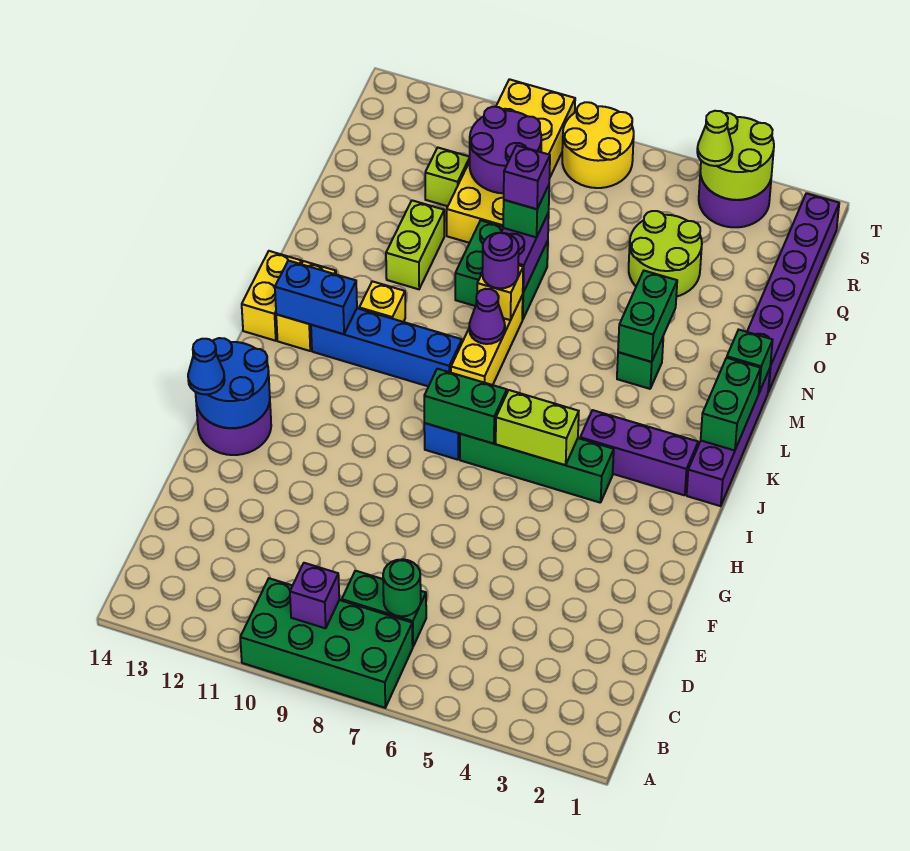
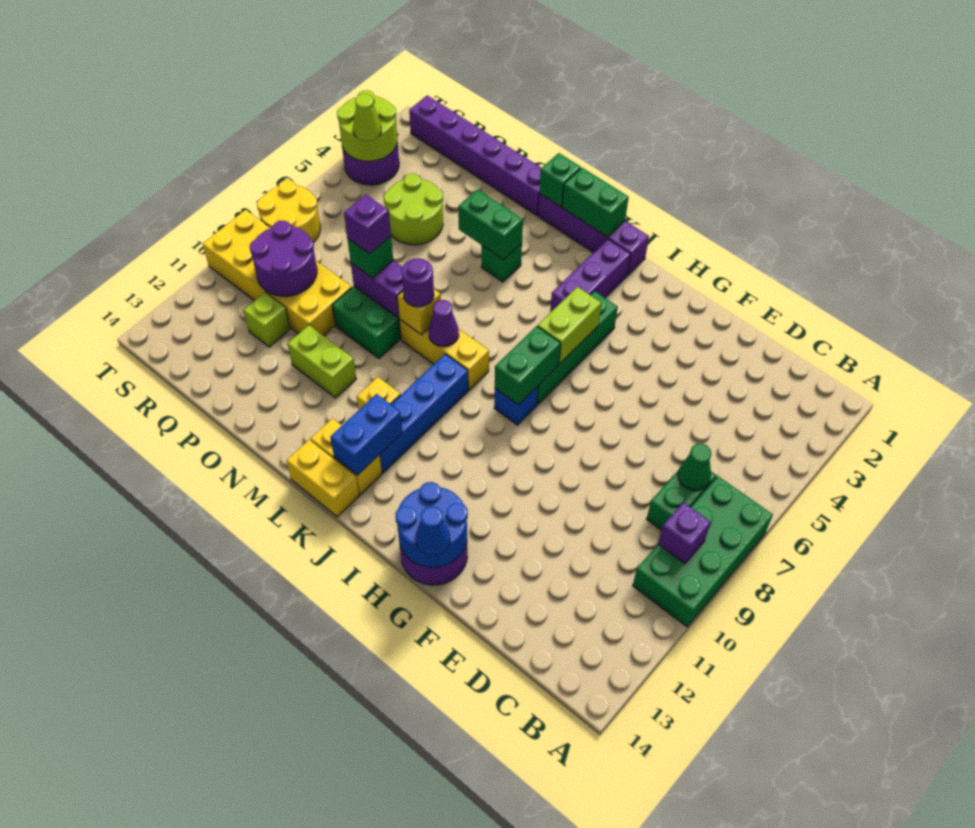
green round brick C7 level 2 -> green cone C7 level 2

